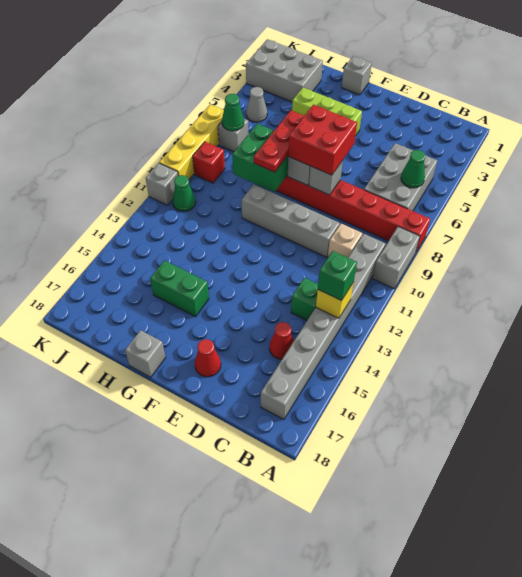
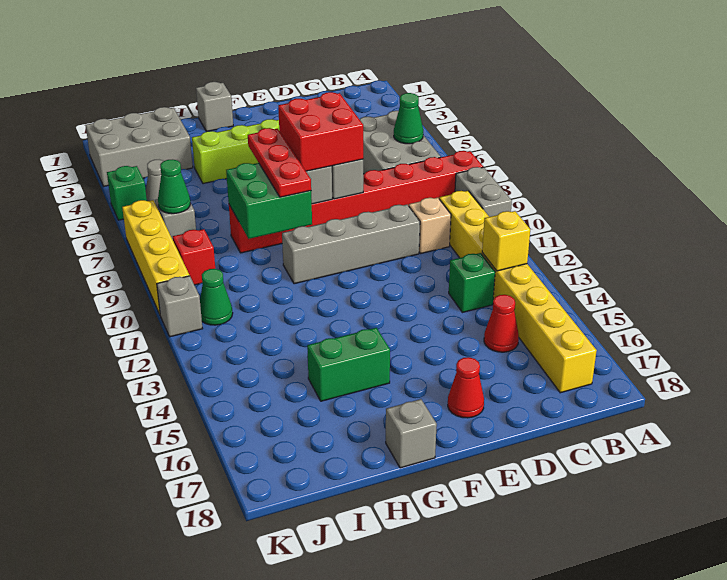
grey brick B10:B17 level 1 -> yellow brick B10:B17 level 1
green brick B13 level 3 -> green brick K5 level 1

